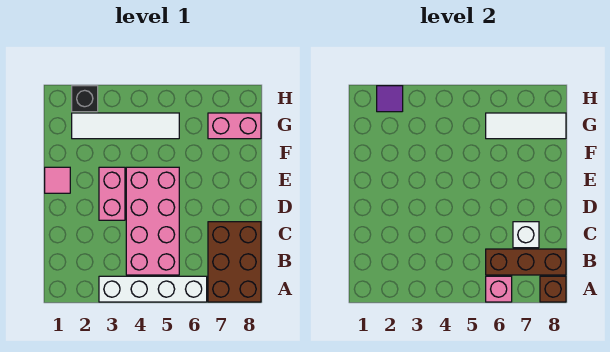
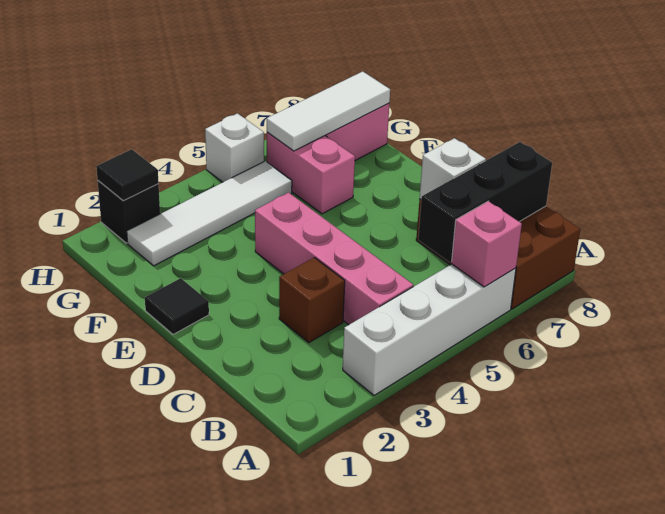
brown brick A8 level 2 -> brown brick C3 level 1
pink brick B4:E5 level 1 -> pink brick B4:E4 level 1
brown brick B6:B8 level 2 -> black brick B6:B8 level 2
pink brick D3:E3 level 1 -> pink brick F6:G6 level 1
pink tile E1 level 1 -> black tile E1 level 1
purple tile H2 level 2 -> black tile H2 level 2
none -> white brick H5 level 1

